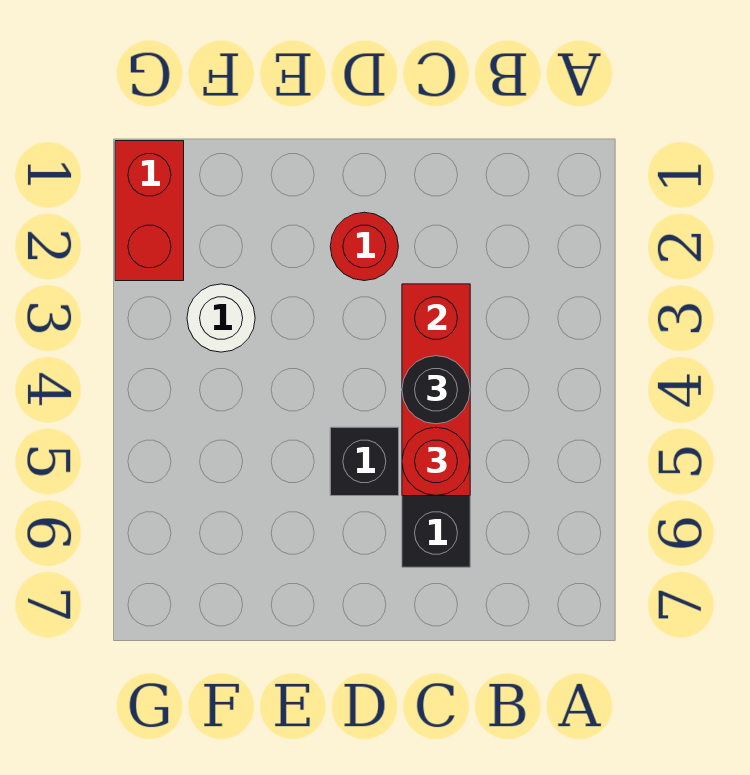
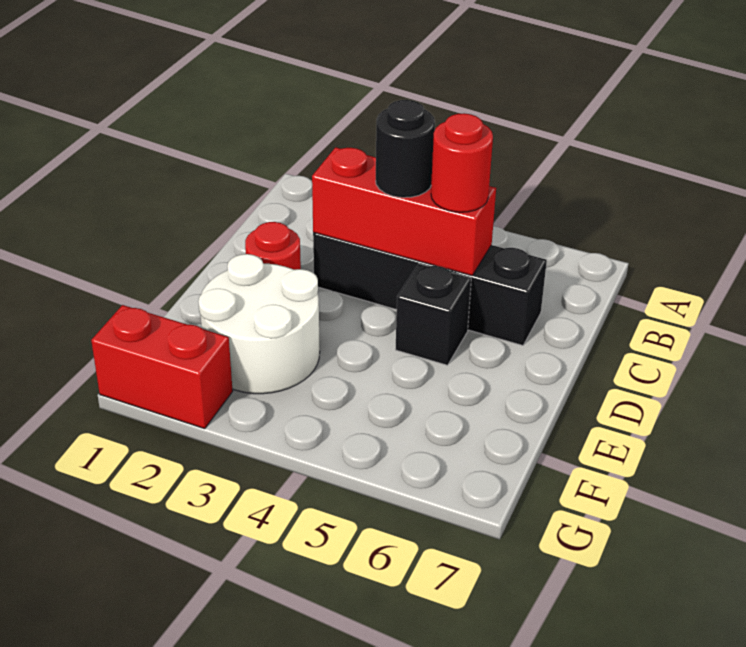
white round brick F3 level 1 -> white round brick E2:F3 level 1

